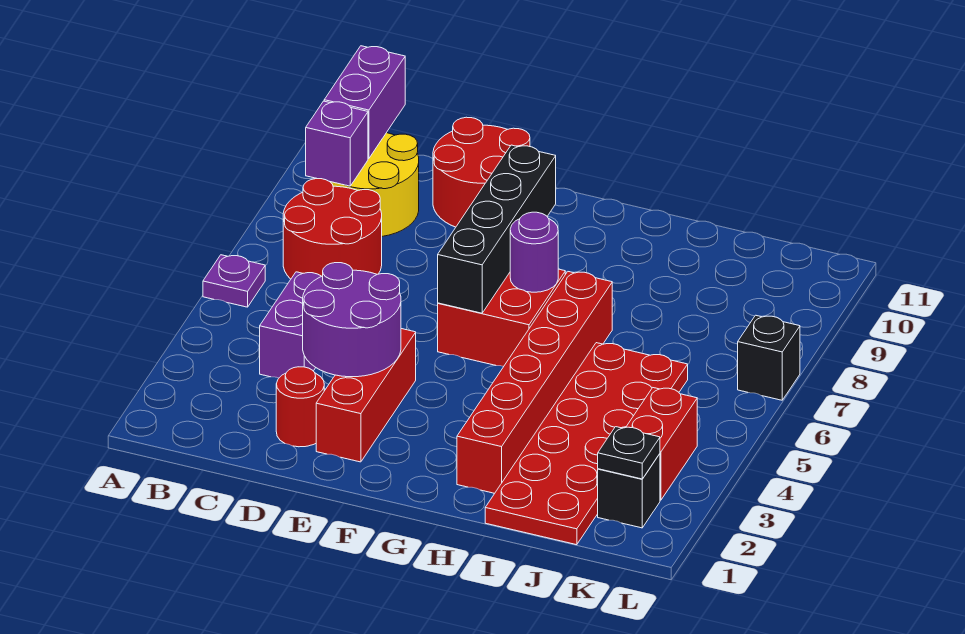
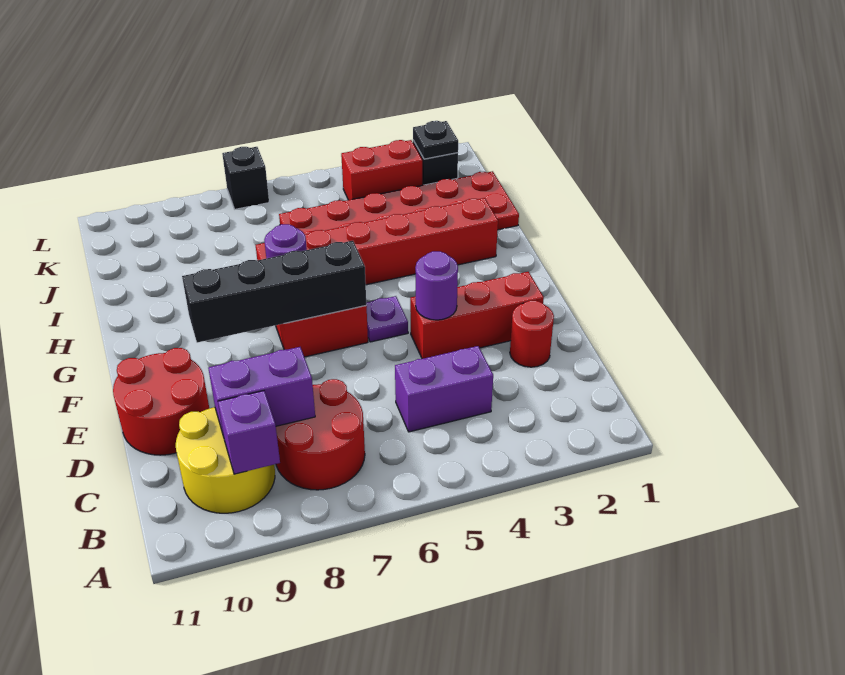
purple plate A6 level 1 -> purple plate F5 level 1
purple brick B10:B11 level 2 -> purple brick C8:C9 level 2
purple round brick D3:E4 level 2 -> purple round brick E4 level 2

